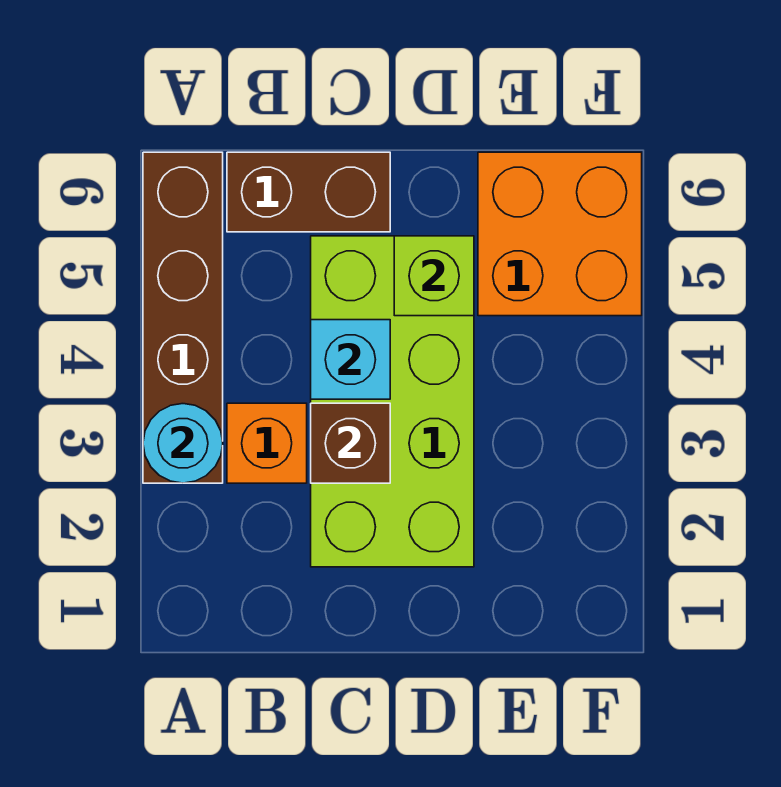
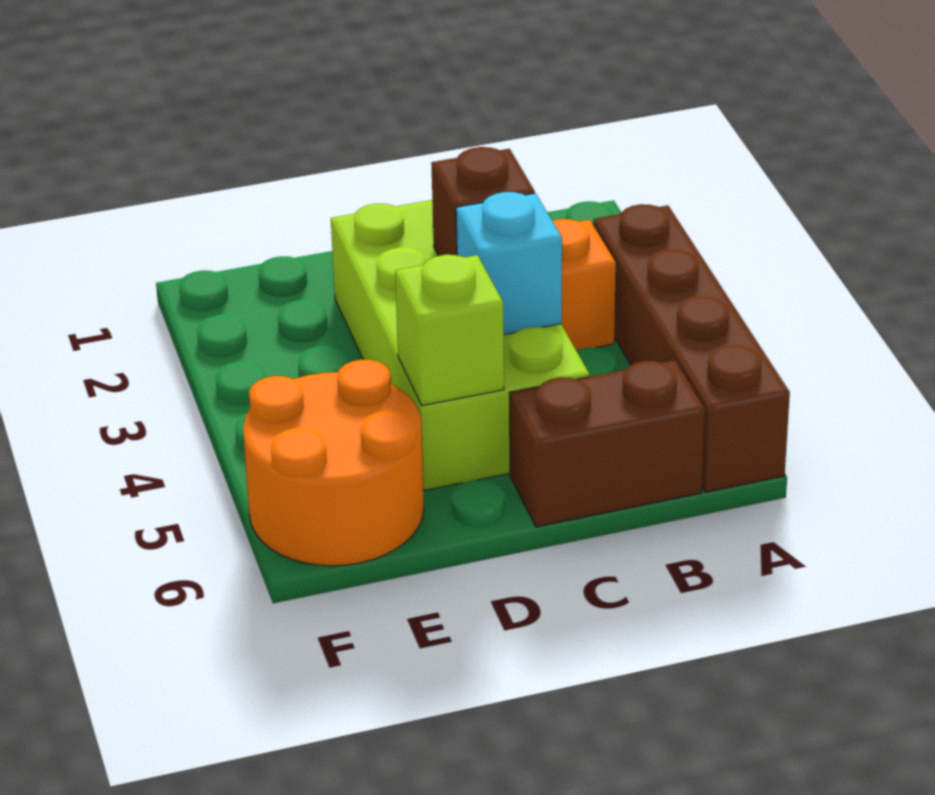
cyan round brick A3 level 2 -> none
orange brick E5:F6 level 1 -> orange round brick E5:F6 level 1

